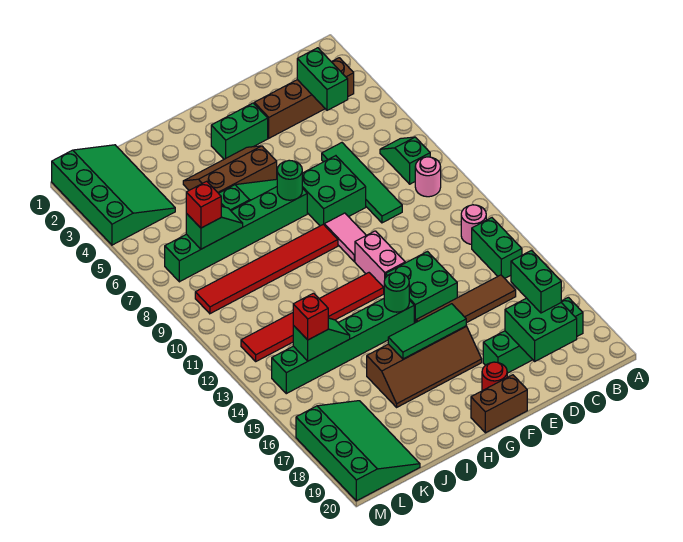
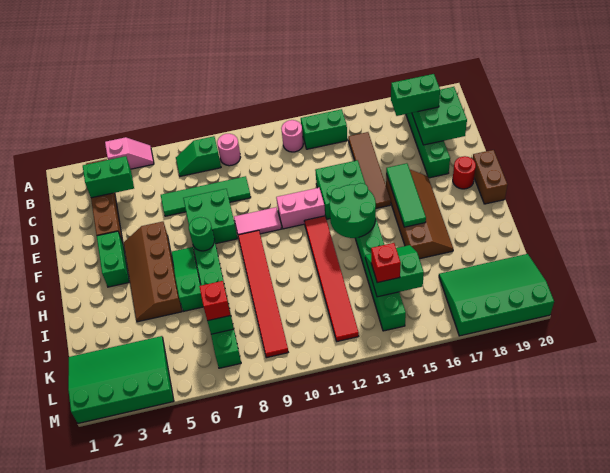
none -> pink slope A4:A5 level 1 top 4
brown slope G4:I5 level 1 top 5 -> brown slope F4:I5 level 1 top 5
green round brick G14 level 2 -> green round brick G13:H14 level 2
green slope J14:K14 level 2 top K -> green slope J14:K15 level 2 top K

